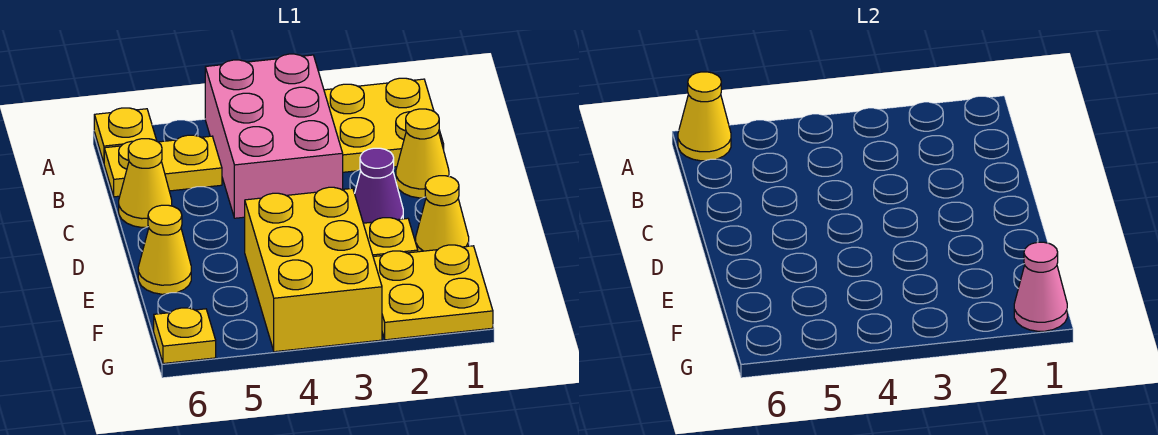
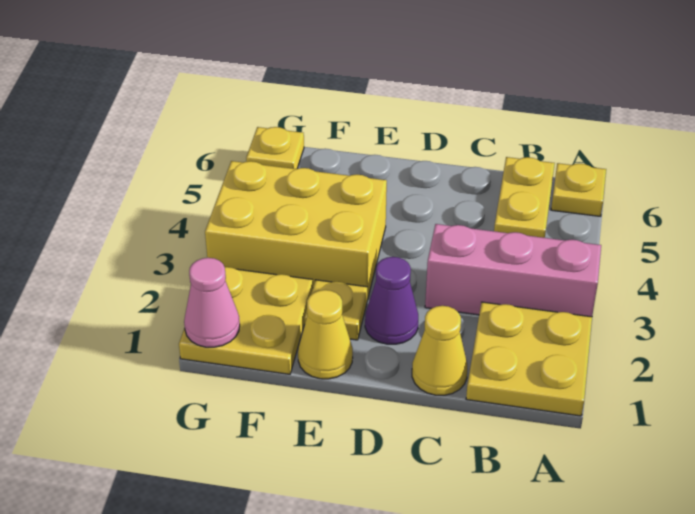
pink brick A3:C4 level 1 -> pink brick A3:C3 level 1
yellow cone A6 level 2 -> none
yellow cone C6 level 1 -> none
yellow cone E6 level 1 -> none

